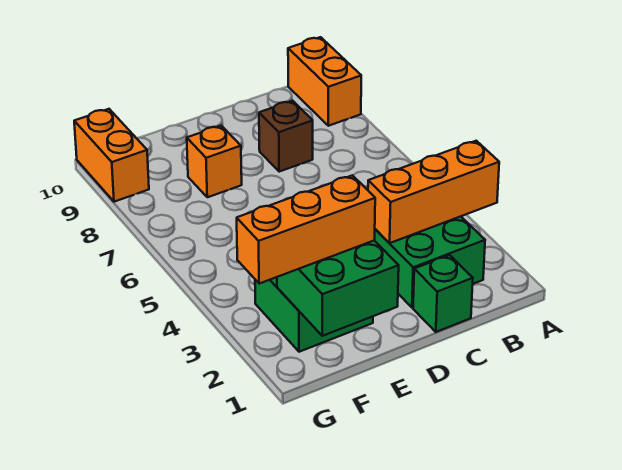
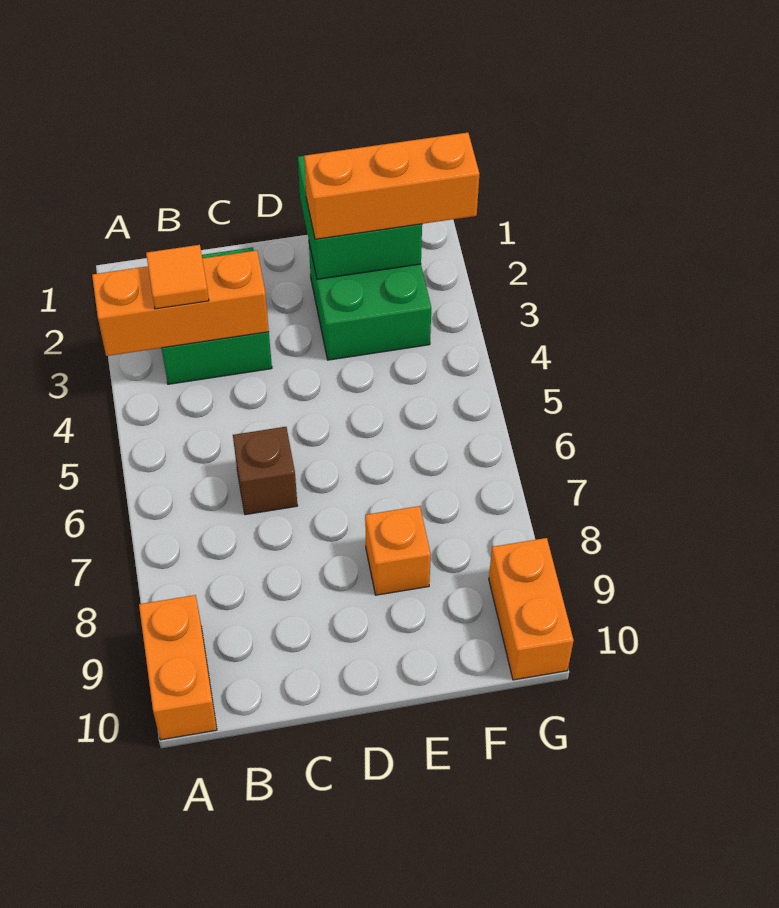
none -> orange tile B3 level 3
green brick C1 level 1 -> none
brown brick C8 level 1 -> brown brick C6 level 1

